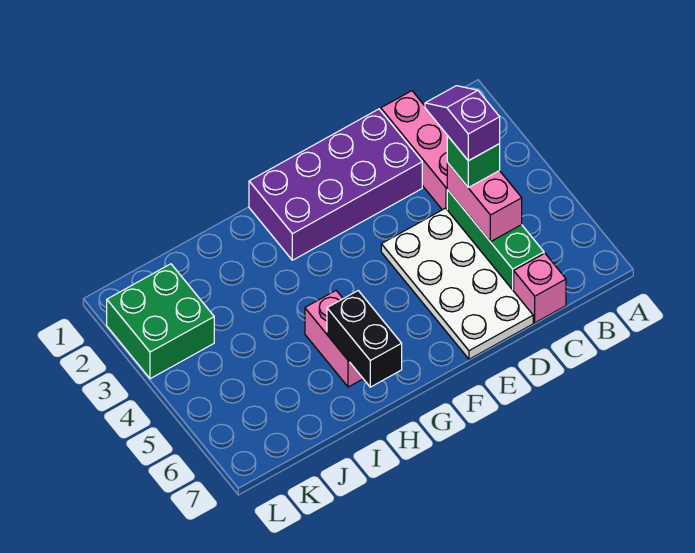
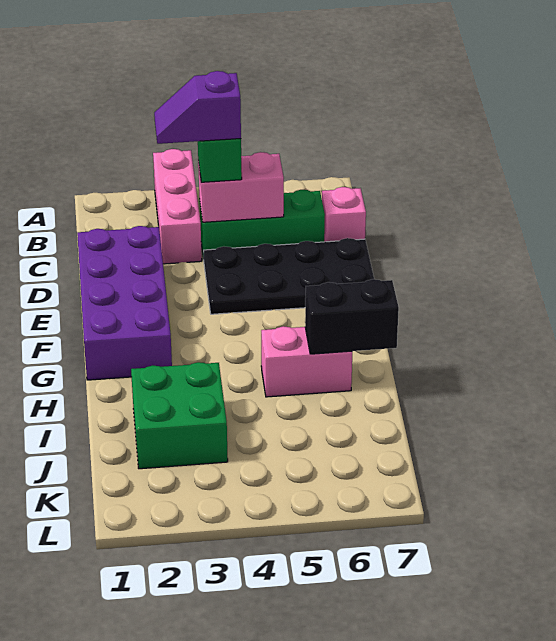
pink brick C1:C3 level 1 -> pink brick A3:C3 level 1
white plate D4:E7 level 1 -> black plate D4:E7 level 1
green brick K2:L3 level 1 -> green brick I2:J3 level 1

